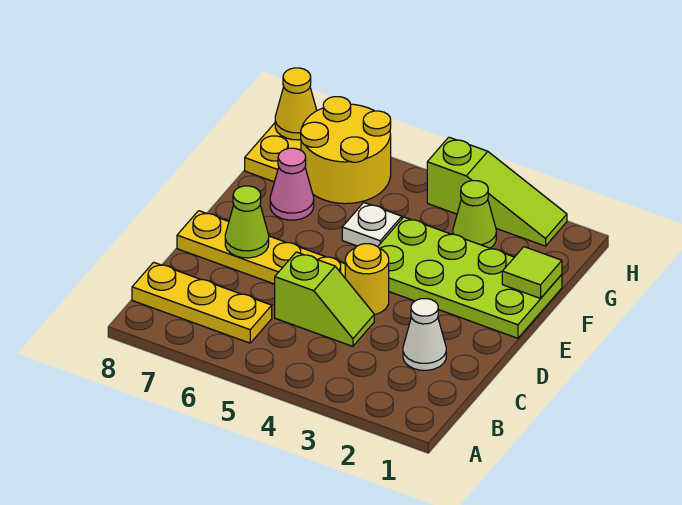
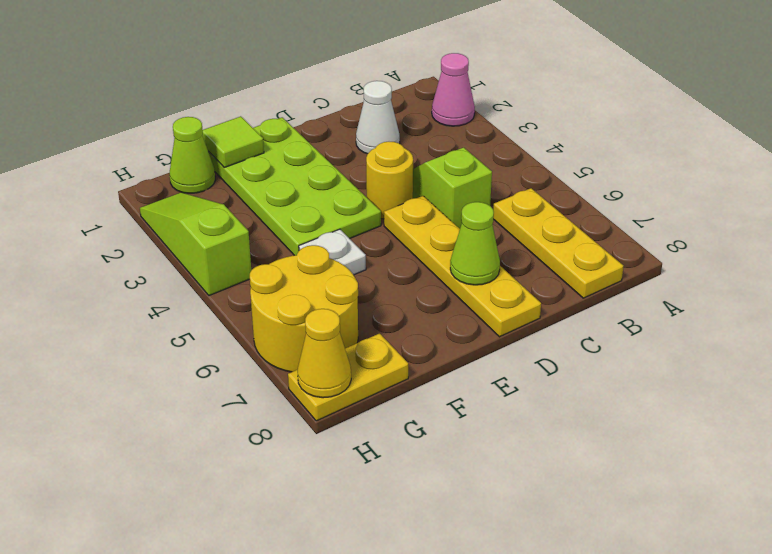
pink cone F7 level 1 -> pink cone A2 level 1
lime cone G3 level 1 -> lime cone G1 level 1

